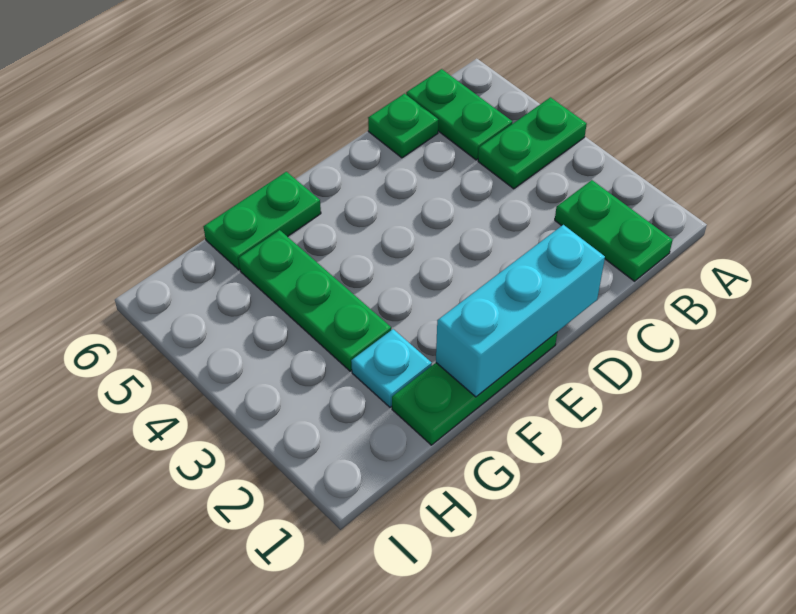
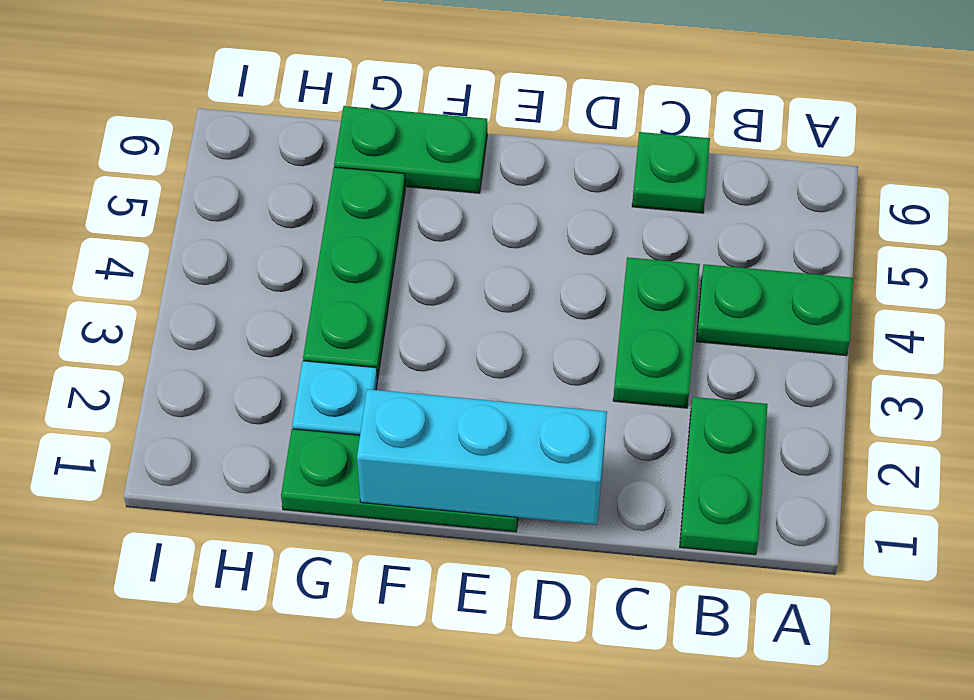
green plate B5:B6 level 1 -> green plate C3:C4 level 1

